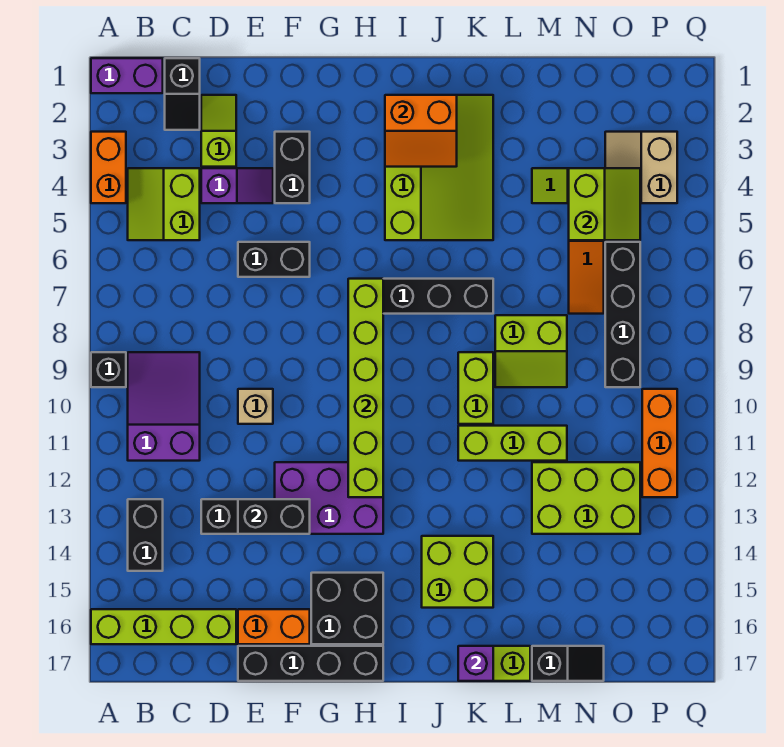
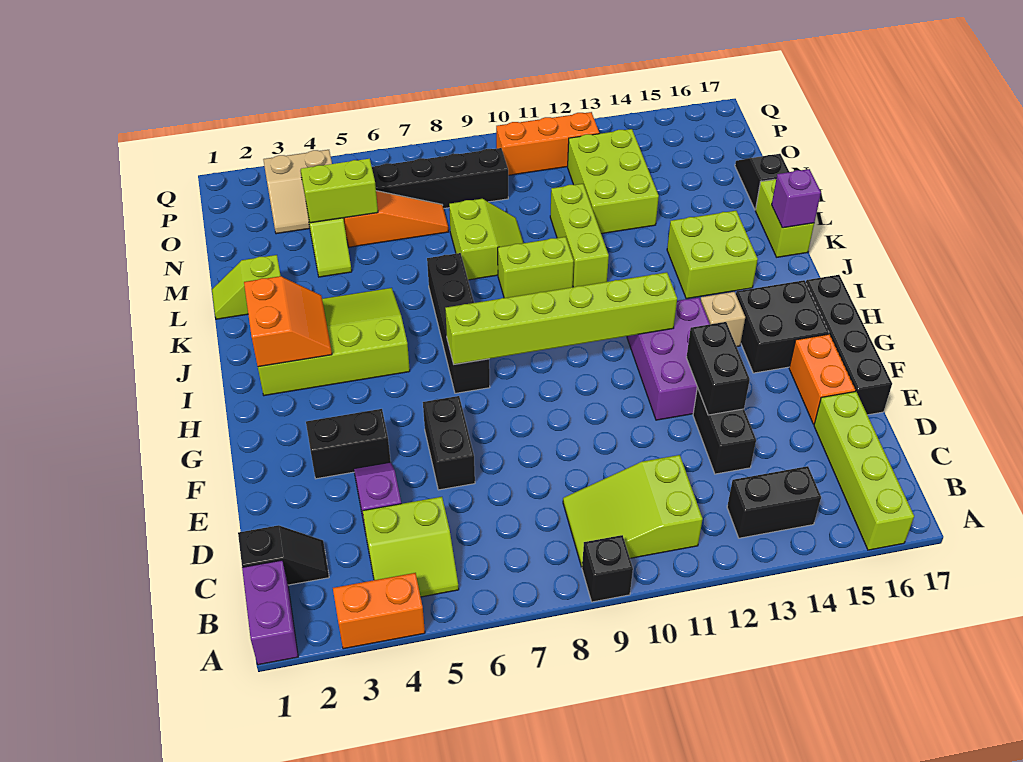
purple slope B9:C11 level 1 top 11 -> lime slope B9:C11 level 1 top 11
lime slope D2:D3 level 1 top 3 -> lime slope L1:L2 level 1 top 2
tan brick E10 level 1 -> tan brick H14 level 1

